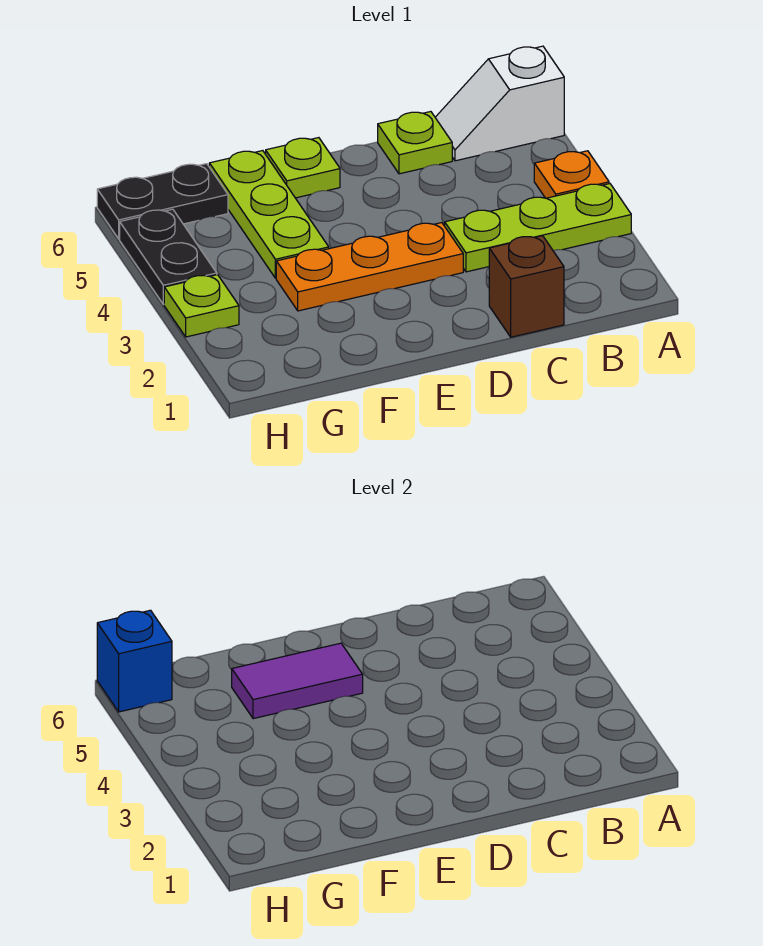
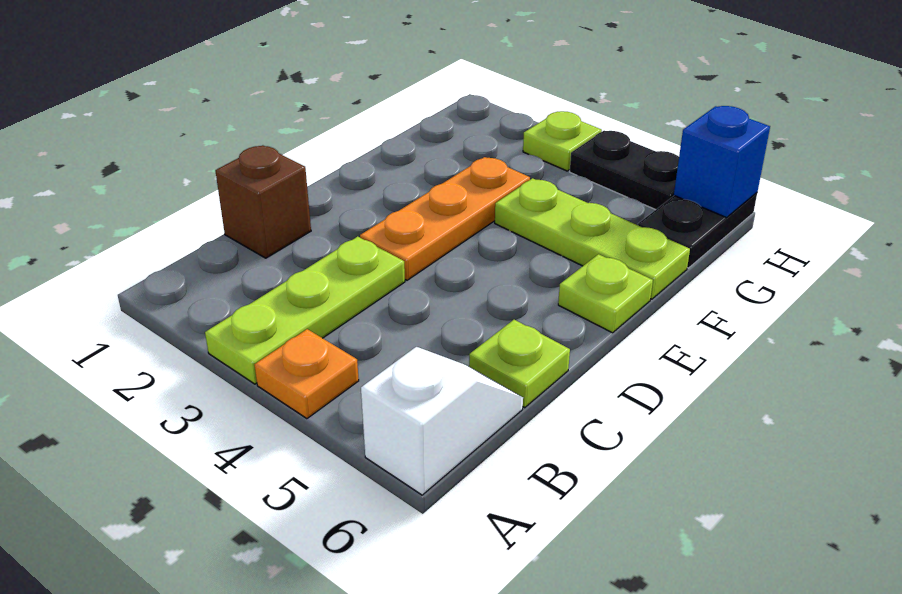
purple tile E5:F5 level 2 -> none

